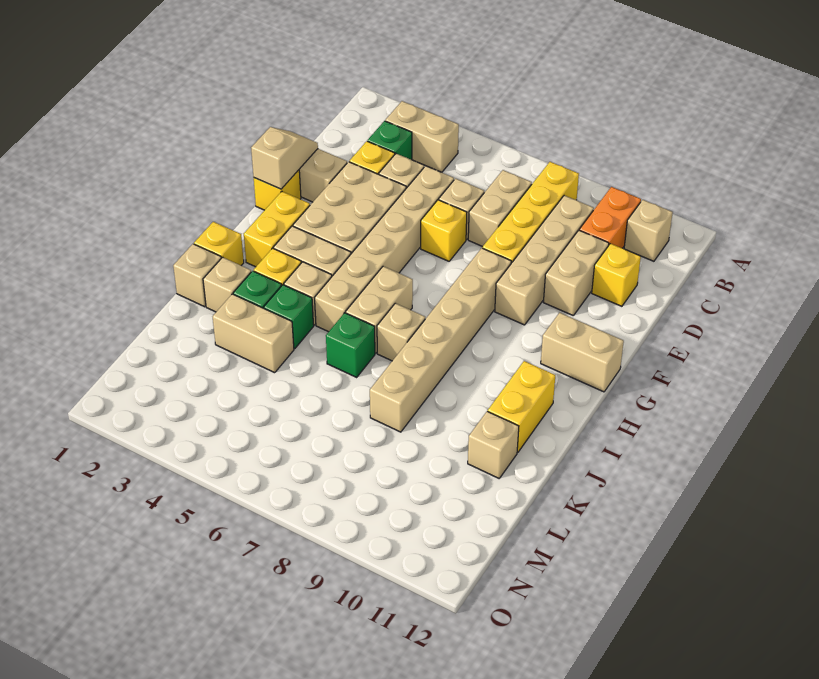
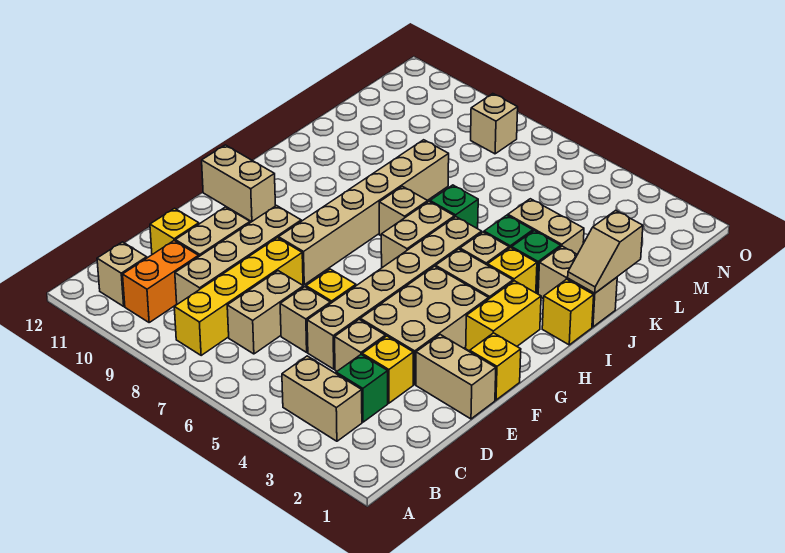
tan slope E1:F1 level 2 top F -> tan slope J1:K1 level 2 top K
yellow brick I11:J11 level 1 -> none
tan brick K11 level 1 -> tan brick N8 level 1

